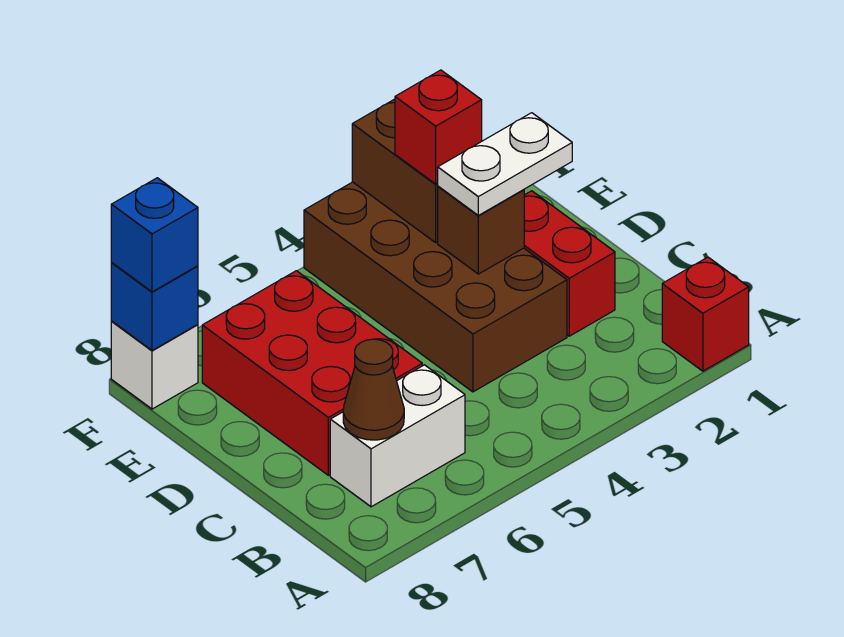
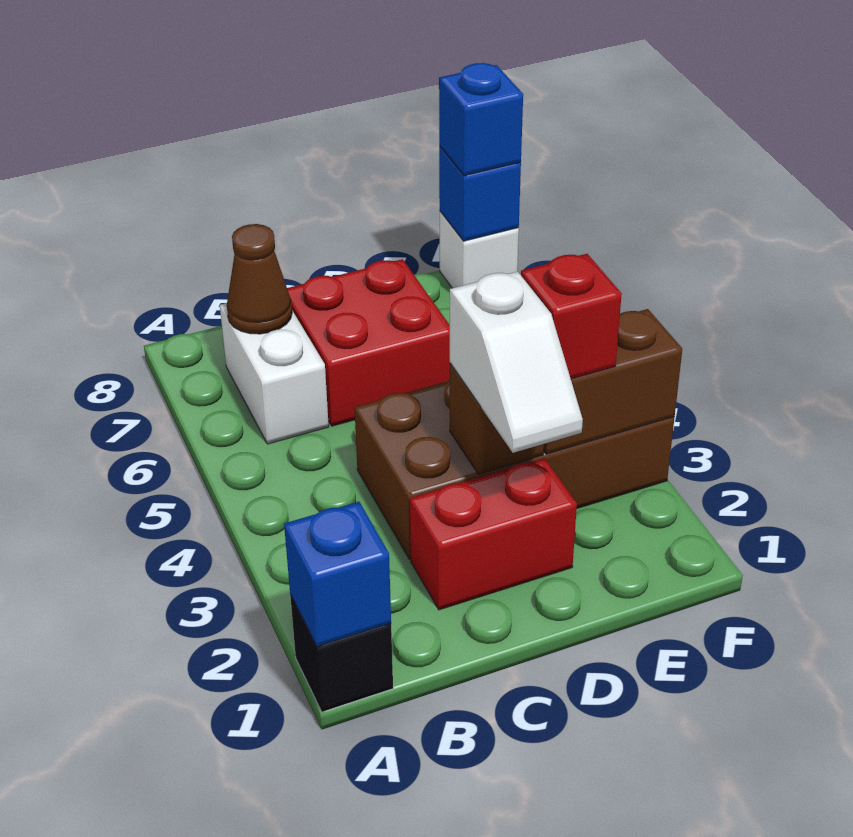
red brick A1 level 1 -> black brick A1 level 1
none -> blue brick A1 level 2
red brick C6:E7 level 1 -> red brick C6:D7 level 1
white plate D2:D3 level 3 -> white slope D2:D3 level 3 top 3

